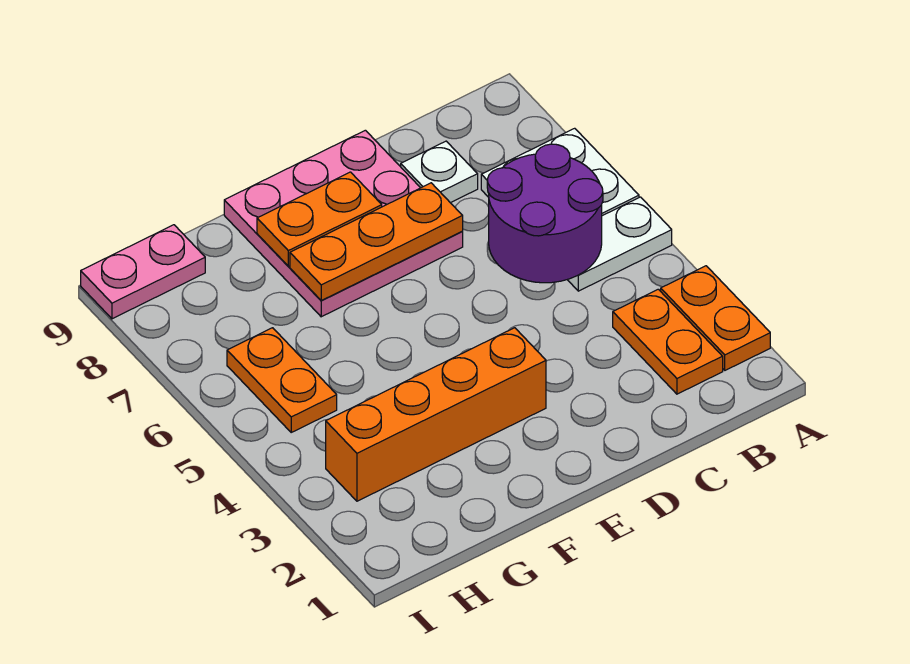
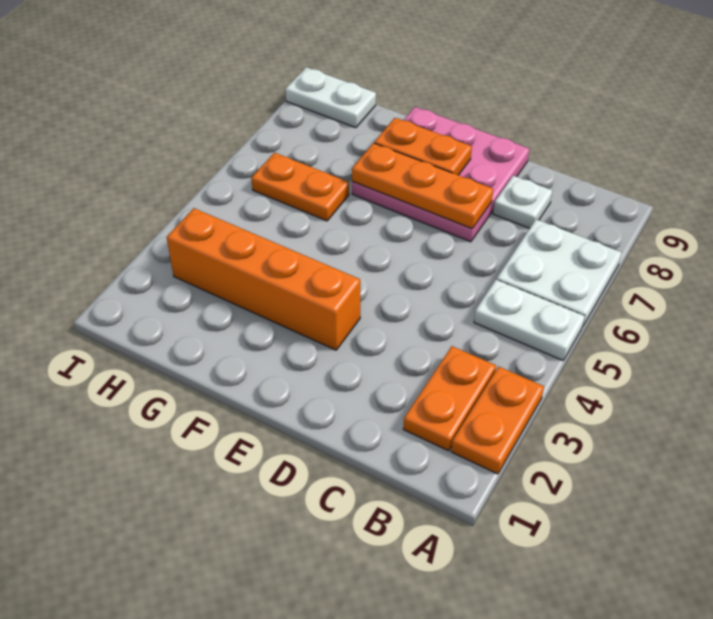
purple round brick B5:C6 level 2 -> none
orange plate H5:H6 level 1 -> orange plate G6:H6 level 1
pink plate H9:I9 level 1 -> white plate H9:I9 level 1

